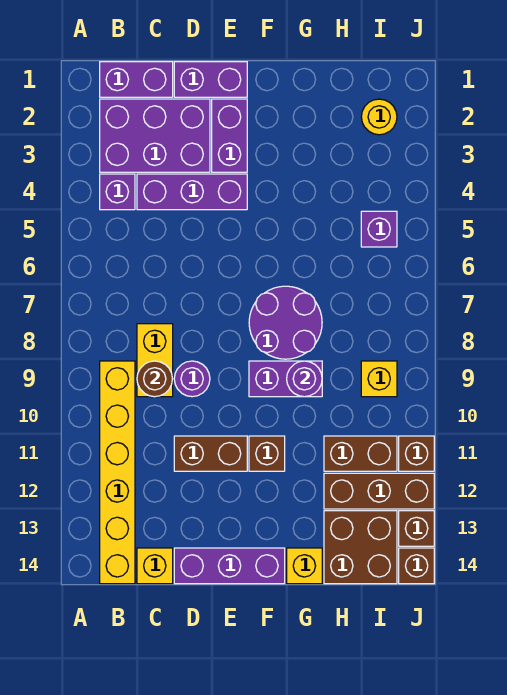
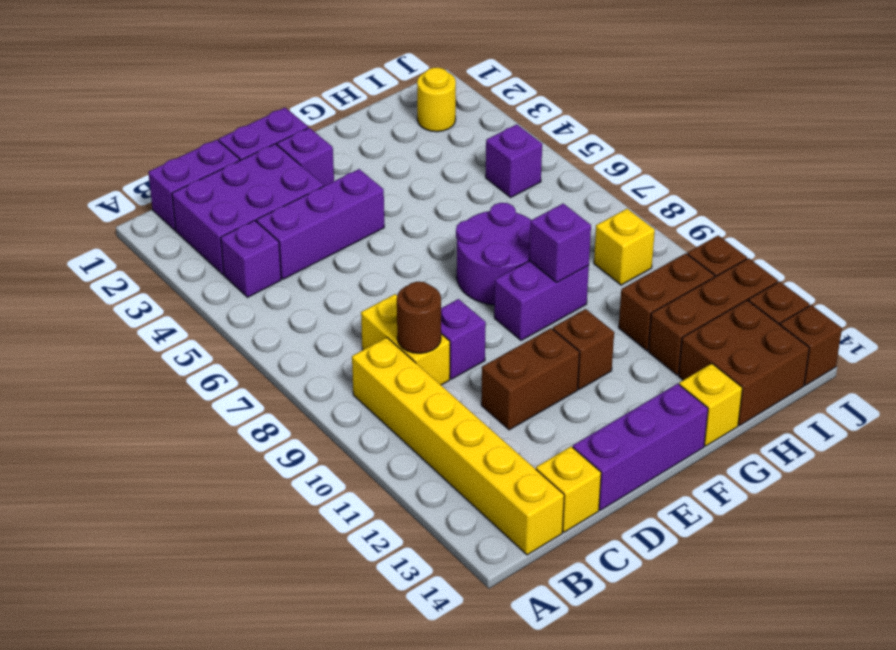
purple round brick D9 level 1 -> purple brick D9 level 1
purple brick E2:E3 level 1 -> purple brick E2 level 1
purple round brick G9 level 2 -> purple brick G9 level 2

